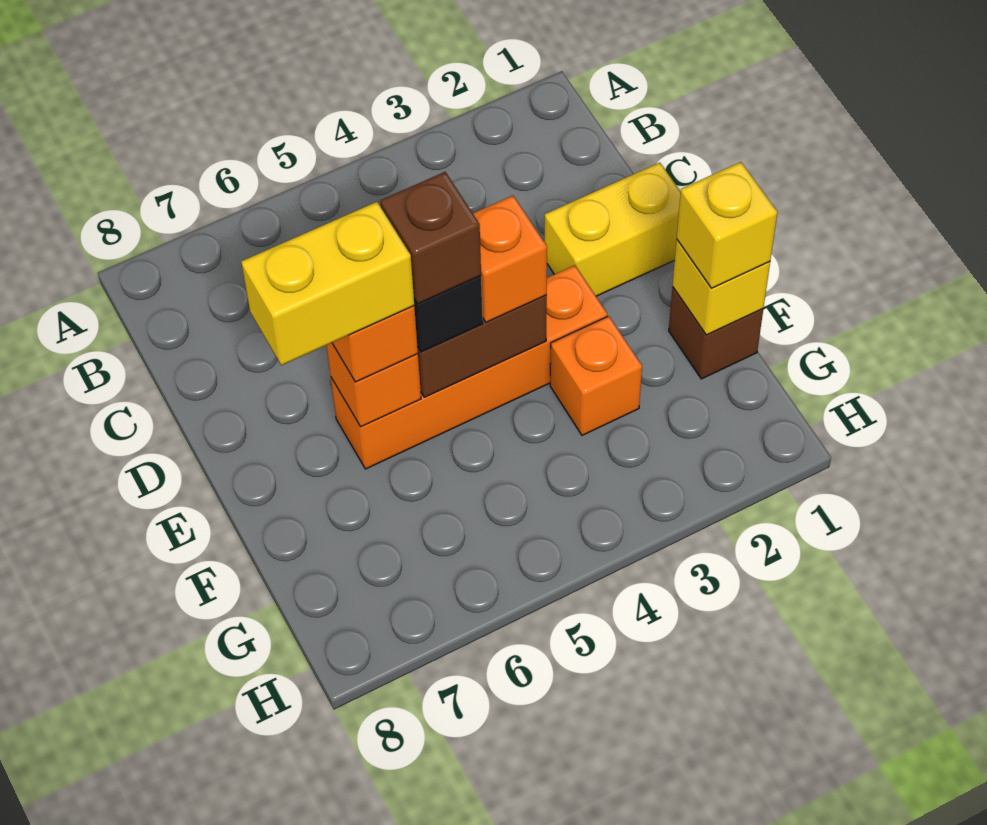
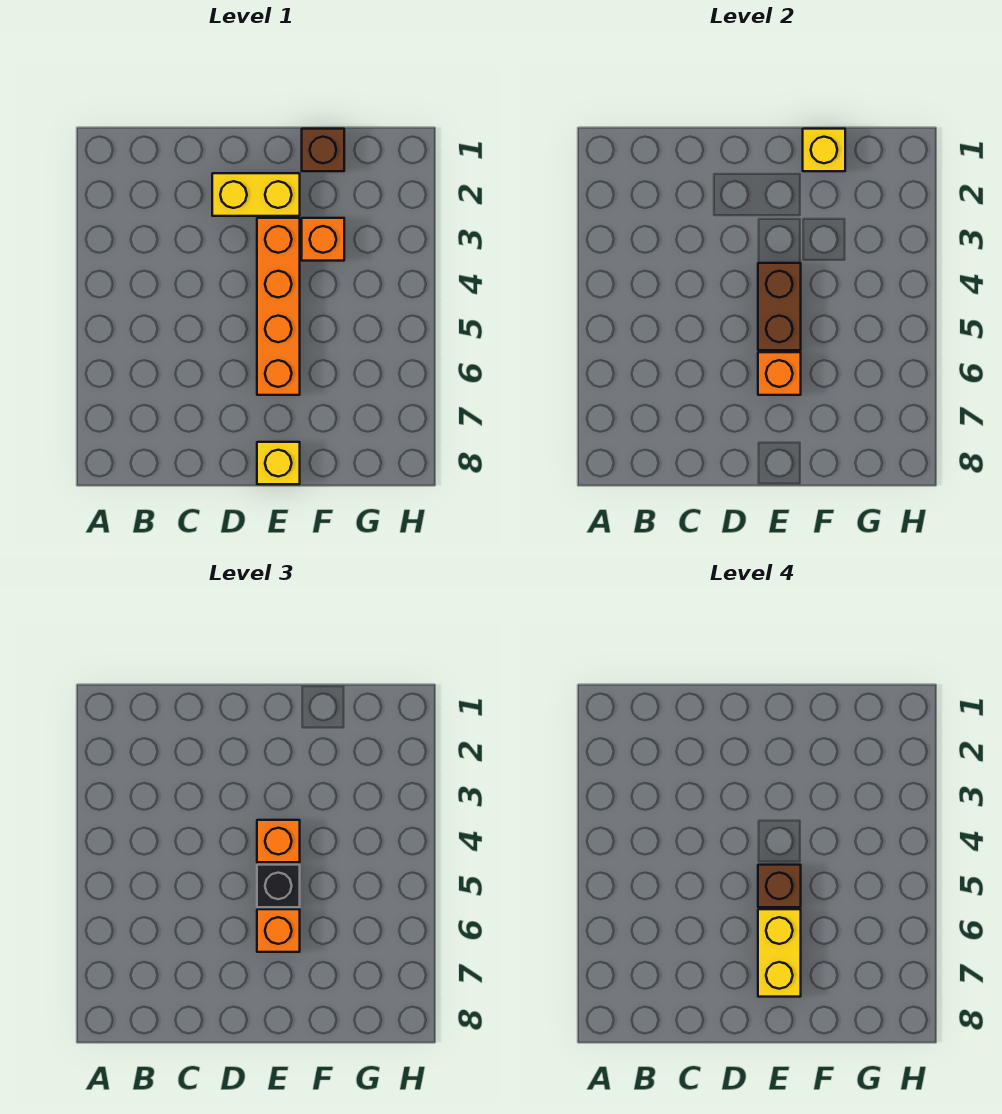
yellow brick D1:D2 level 1 -> yellow brick D2:E2 level 1
yellow brick F1 level 3 -> yellow brick E8 level 1

